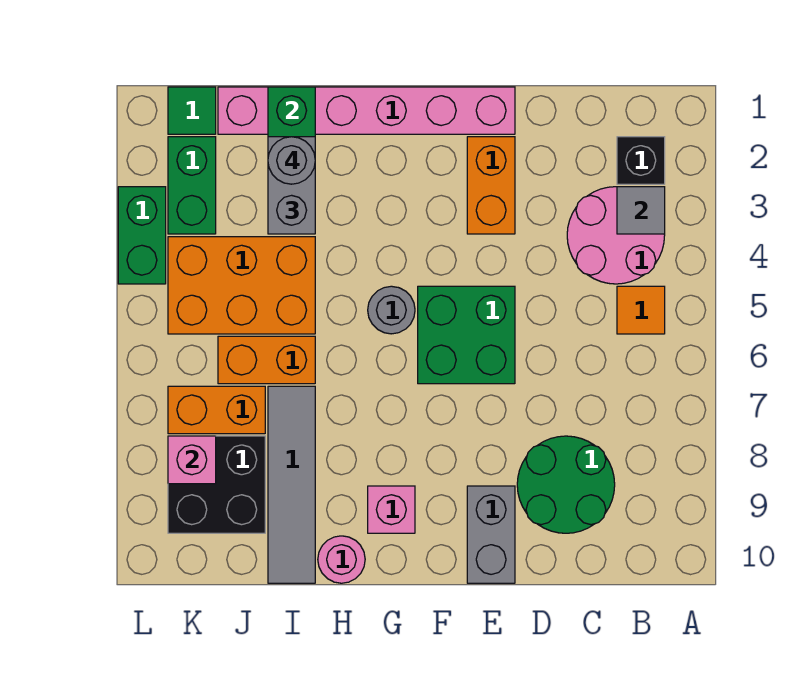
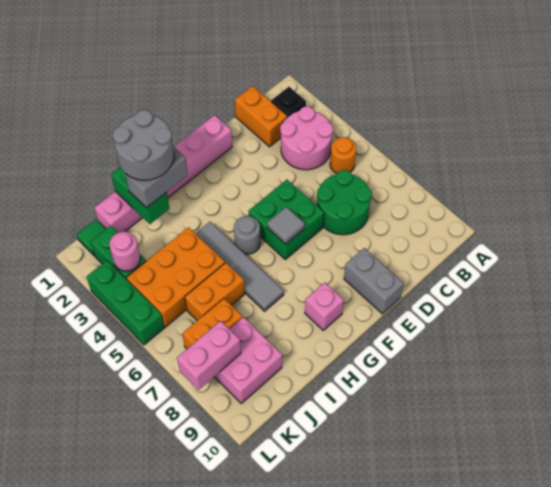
grey tile B3 level 2 -> grey tile F6 level 2
orange tile B5 level 1 -> orange round brick B5 level 1
green round brick C8:D9 level 1 -> green round brick C6:D7 level 1
orange brick E2:E3 level 1 -> orange brick C1:C2 level 1
pink round brick H10 level 1 -> pink round brick K3 level 2
grey brick I2:I3 level 3 -> grey brick H2:I2 level 3
grey round brick I2 level 4 -> grey round brick H1:I2 level 4
grey tile I7:I10 level 1 -> grey tile H4:H7 level 1
black brick J8:K9 level 1 -> pink brick J8:K9 level 1
pink brick K8 level 2 -> pink brick K8:L8 level 2
green brick L3:L4 level 1 -> green brick L3:L5 level 1

